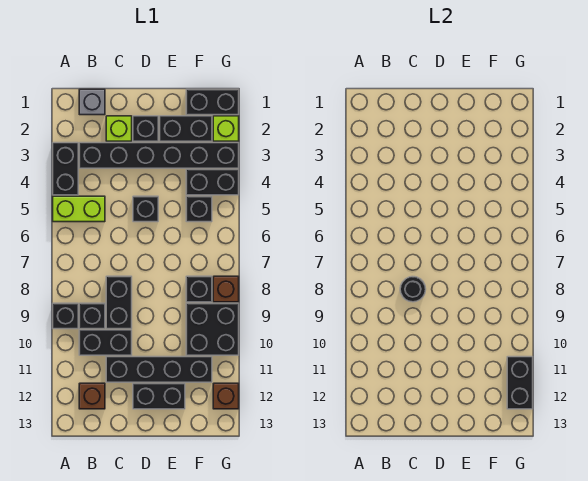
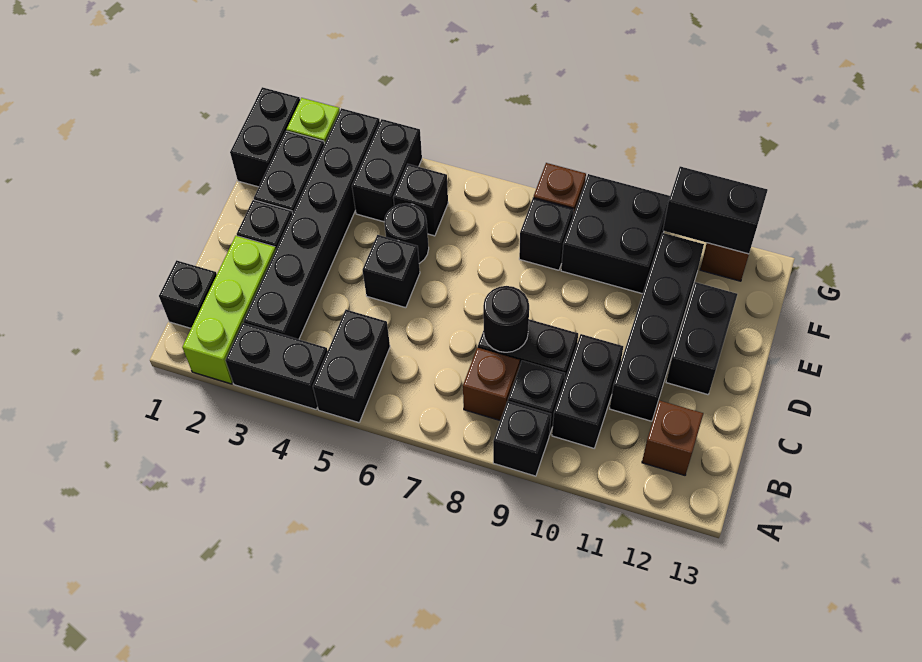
lime brick A5:B5 level 1 -> black brick A5:B5 level 1
grey brick B1 level 1 -> black brick B1 level 1
none -> brown brick B8 level 1
lime brick C2 level 1 -> lime brick A2:C2 level 1
none -> black round brick E5 level 1

